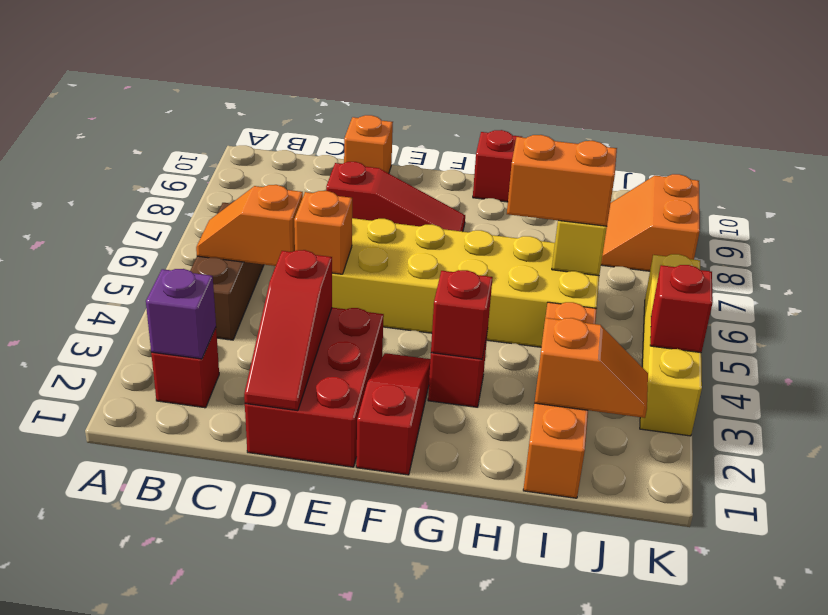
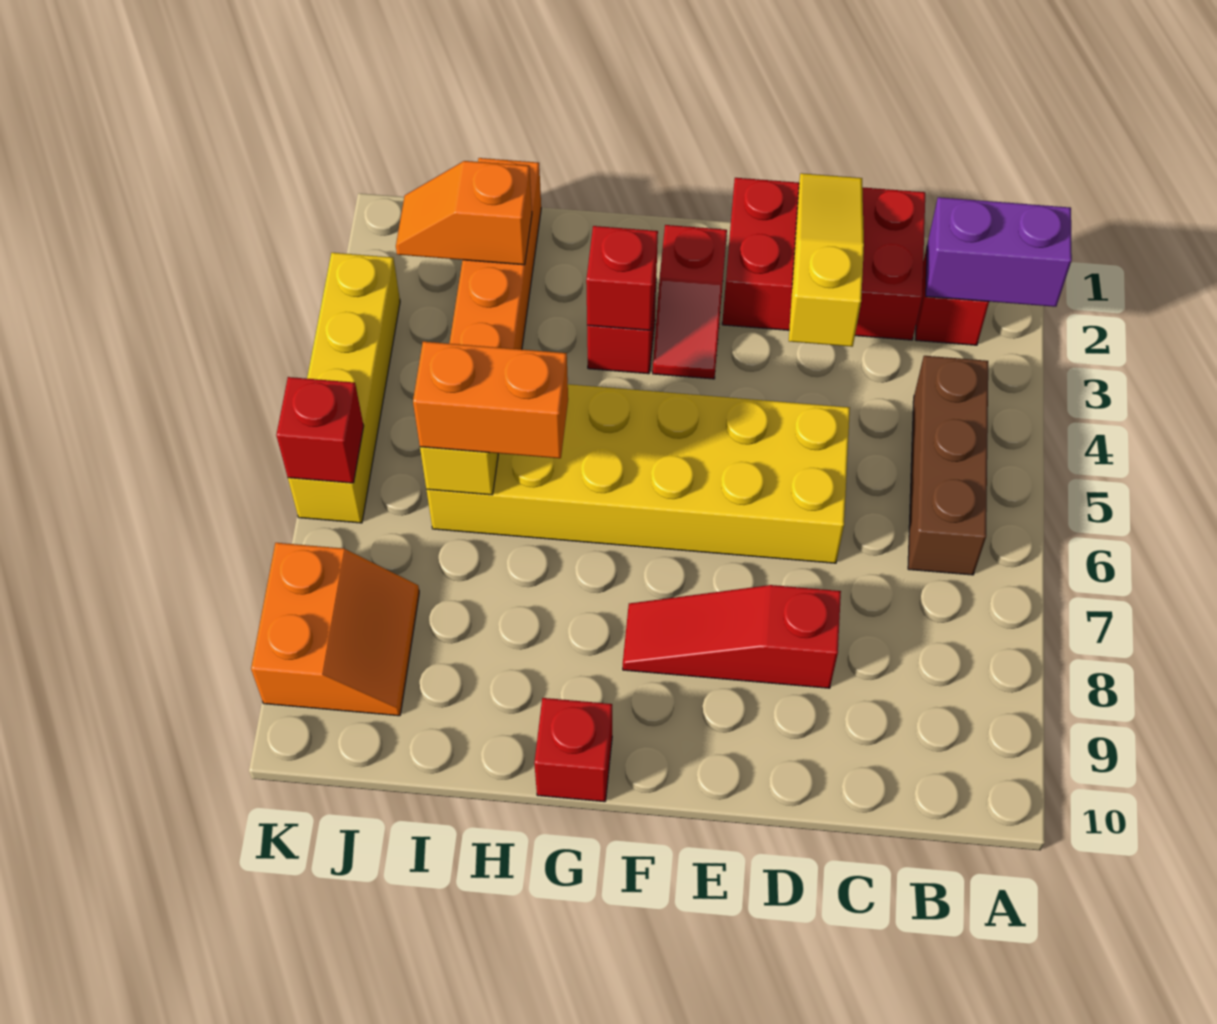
purple brick B2 level 2 -> purple brick A2:B2 level 2
orange slope B5:C5 level 2 top C -> none
red brick D1:E3 level 1 -> red brick C1:E2 level 1
red slope D1:D3 level 2 top 3 -> yellow slope D1:D3 level 2 top 3
orange brick D5 level 2 -> none
orange brick D10 level 1 -> none
red slope F1:F3 level 1 top 1 -> red slope F2:F3 level 1 top 2
red brick K4 level 2 -> red brick K6 level 2

